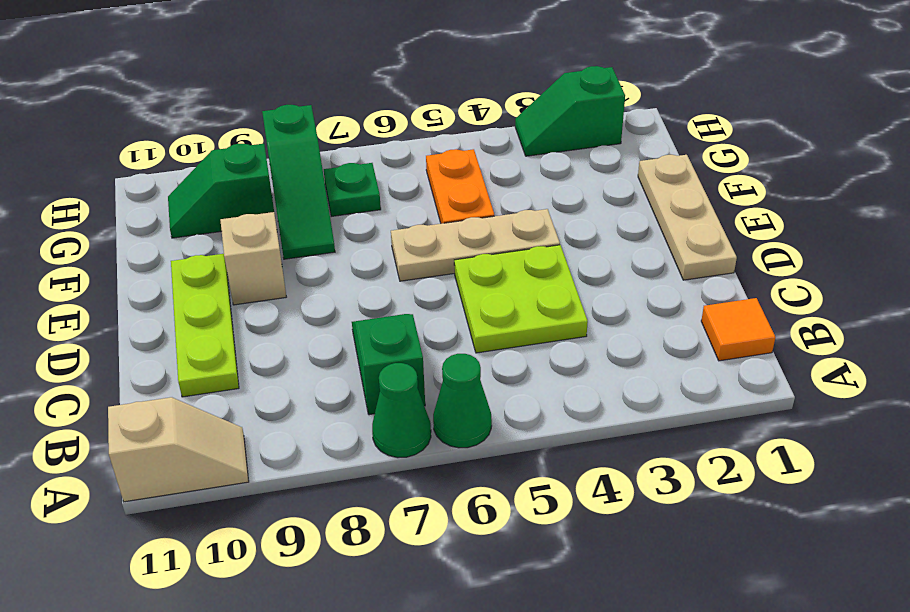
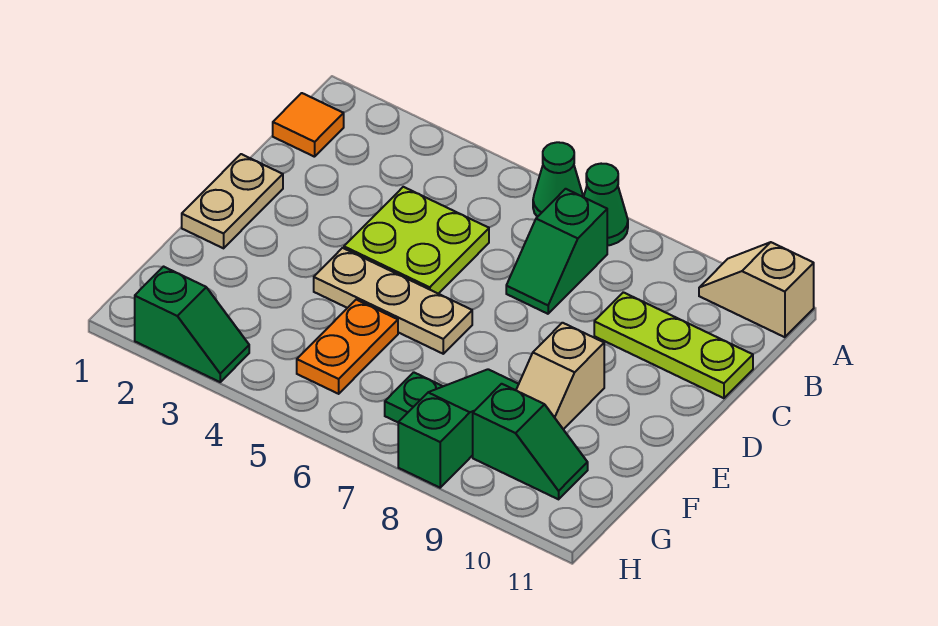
lime plate C10:E10 level 1 -> lime plate C9:C11 level 1
tan plate D1:F1 level 1 -> tan plate D1:E1 level 1

